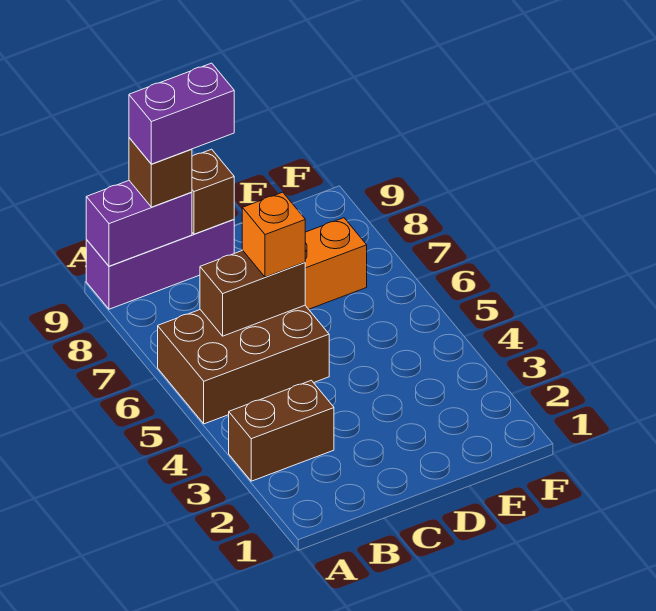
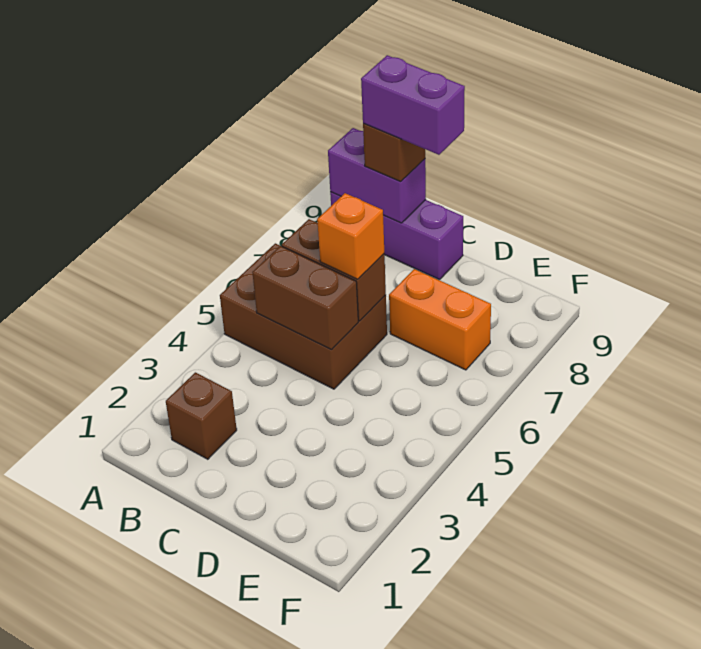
brown brick A3:B3 level 1 -> brown brick B5:C5 level 2
brown brick C9 level 2 -> brown brick B2 level 1

